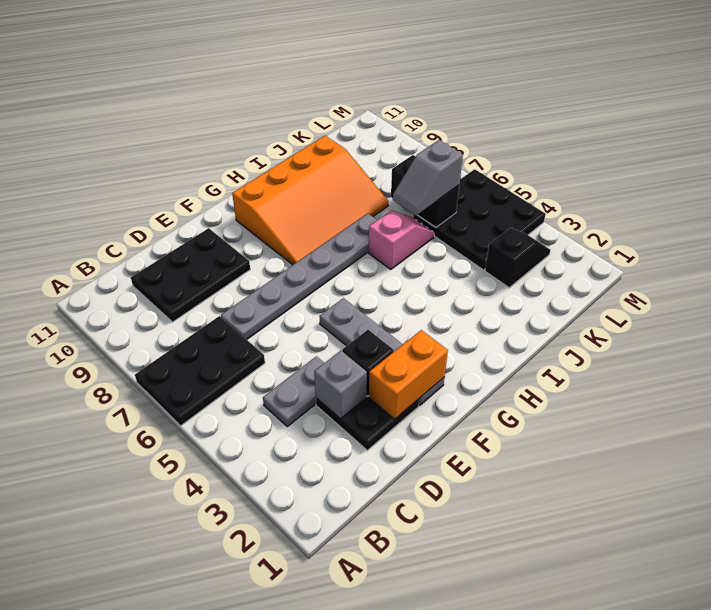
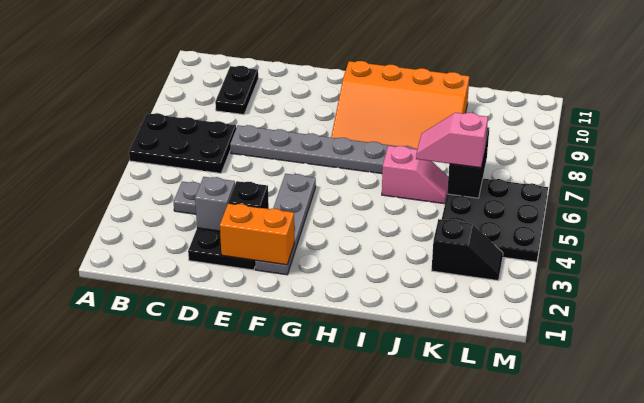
black plate C9:E10 level 1 -> black plate C9:C10 level 1
grey slope J6:K6 level 3 top K -> pink slope J6:K6 level 3 top K

